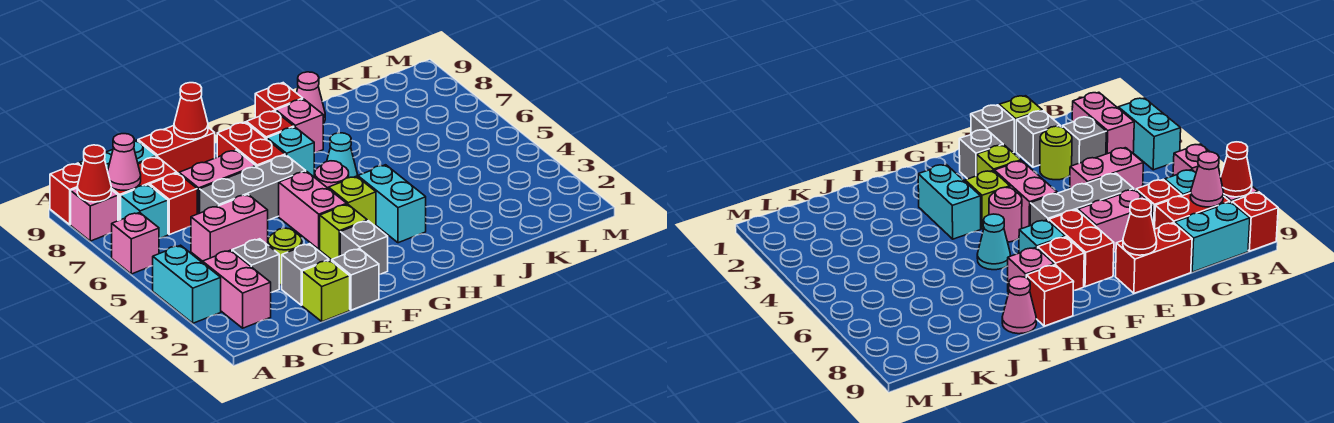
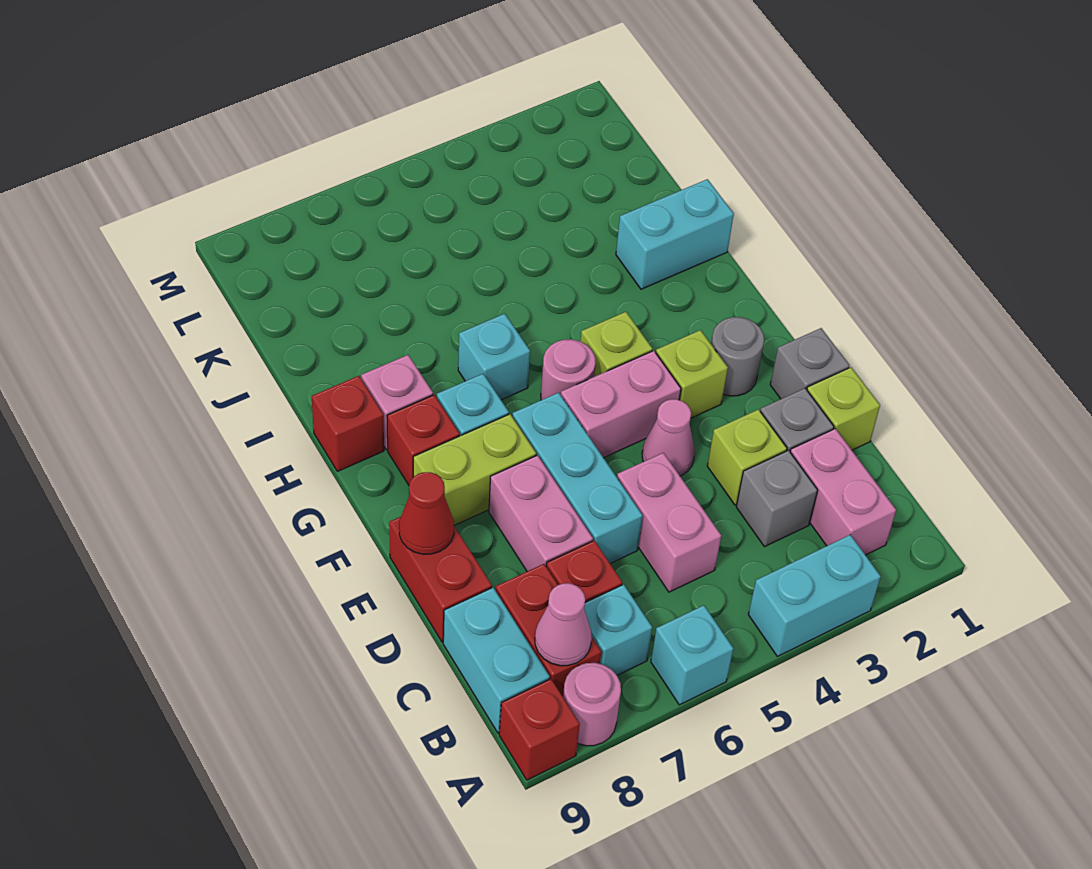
pink brick A6 level 1 -> cyan brick A6 level 1
pink brick A8 level 1 -> pink round brick A8 level 1
red cone A8 level 2 -> none
pink brick B2:B3 level 1 -> pink brick B2:C2 level 1
lime round brick D3 level 1 -> lime brick D3 level 1
grey brick D6:F6 level 1 -> cyan brick D6:F6 level 1
grey brick F2 level 1 -> grey round brick F2 level 1
red brick F7:F8 level 1 -> lime brick F7:F8 level 1
cyan brick H3:H4 level 1 -> cyan brick I1:I2 level 1
cyan cone H6 level 1 -> cyan brick H6 level 1
pink cone I9 level 1 -> pink cone E4 level 1

